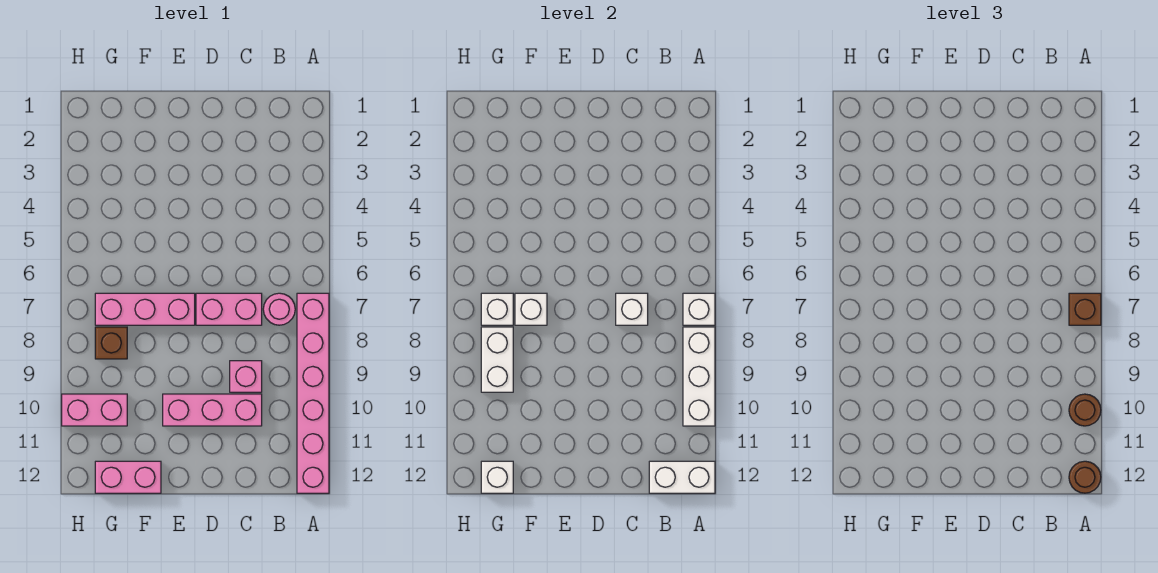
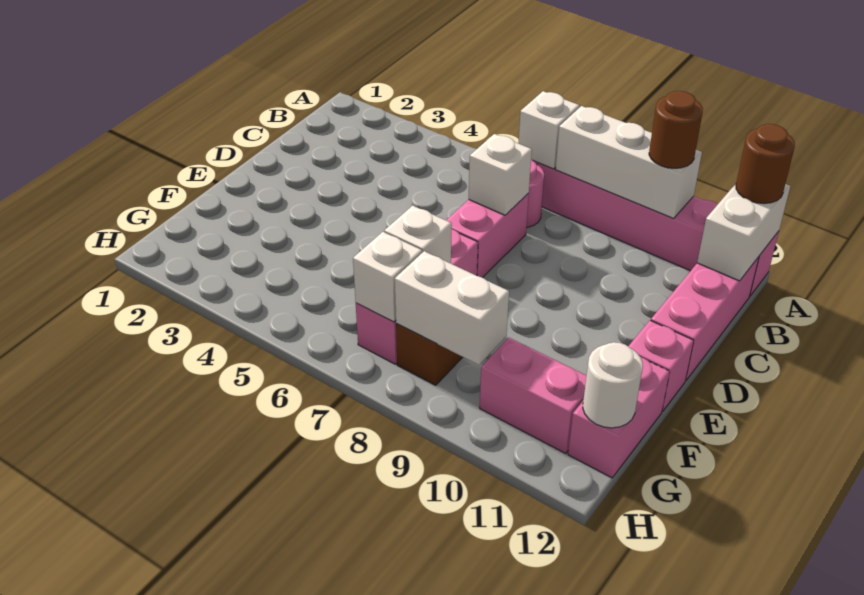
brown brick A7 level 3 -> none
pink brick C9 level 1 -> pink brick E12 level 1
pink brick C10:E10 level 1 -> pink brick B12:D12 level 1
pink brick G10:H10 level 1 -> pink brick G10:G11 level 1
white brick G12 level 2 -> white round brick G12 level 2

